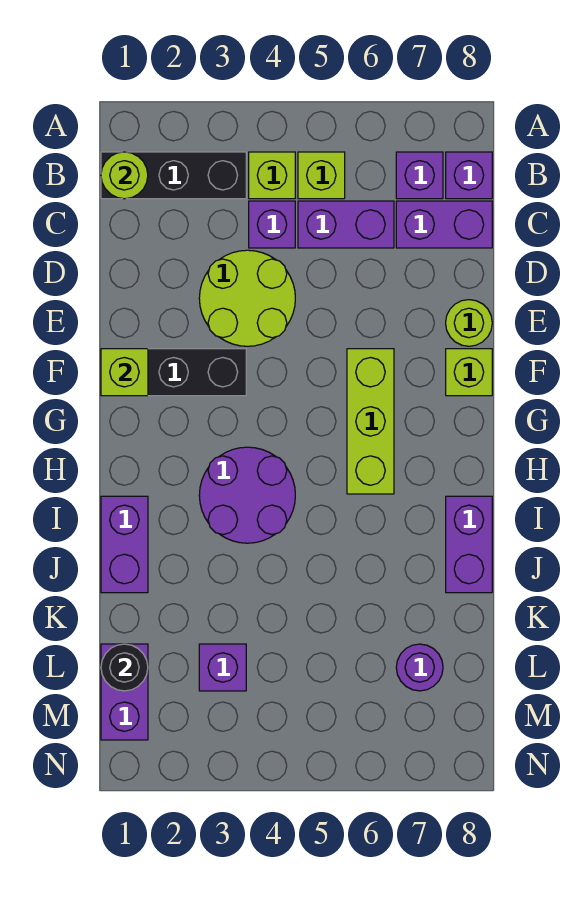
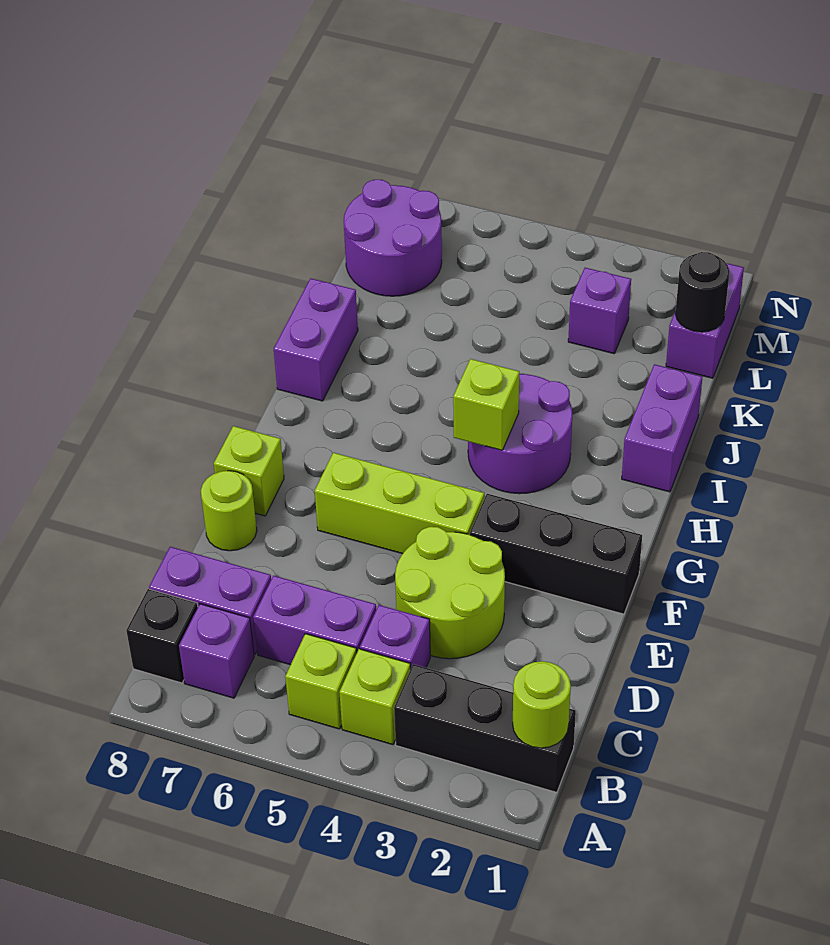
purple brick B8 level 1 -> black brick B8 level 1
lime brick F1 level 2 -> lime brick H4 level 2
lime brick F6:H6 level 1 -> lime brick F4:F6 level 1
purple round brick L7 level 1 -> purple round brick L7:M8 level 1

